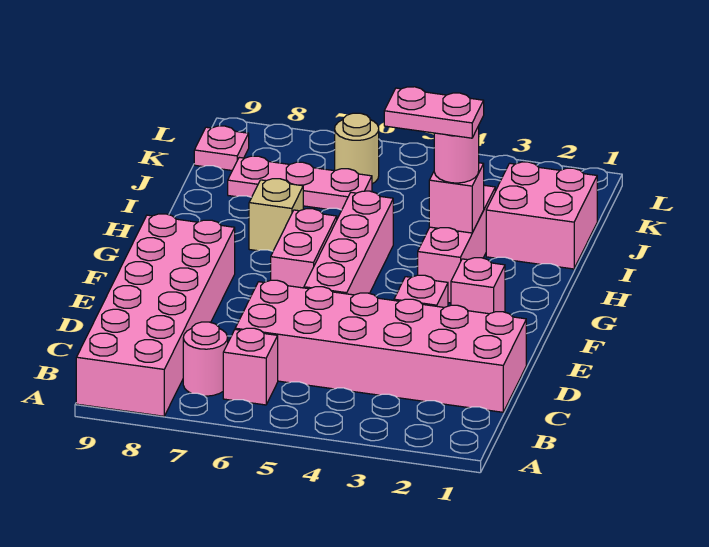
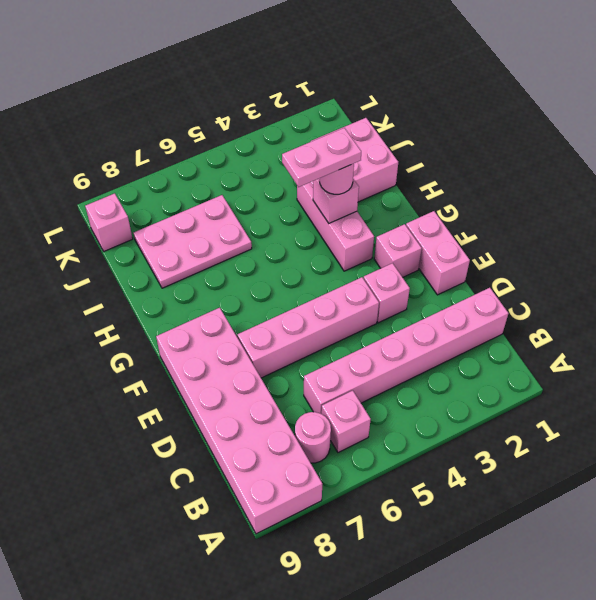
pink brick C1:D6 level 1 -> pink brick C1:C6 level 1
pink brick E5:H5 level 1 -> pink brick E4:E7 level 1
pink brick F6:G6 level 1 -> pink brick E1:F1 level 1
tan brick H7 level 1 -> none
pink plate J6:J8 level 1 -> pink plate I6:J8 level 1
tan round brick K6 level 1 -> none
pink plate K9 level 1 -> pink brick K9 level 1

